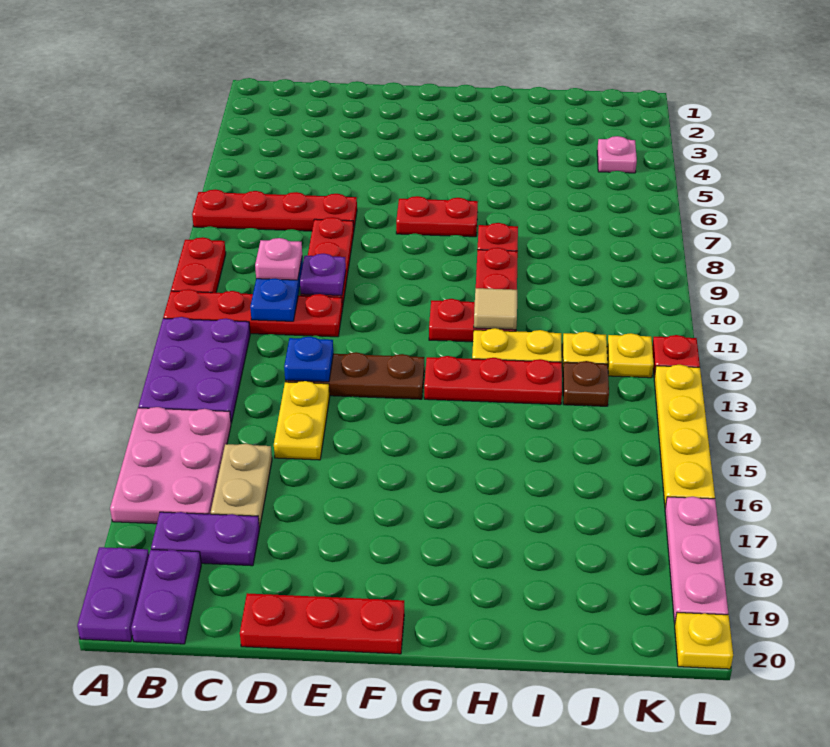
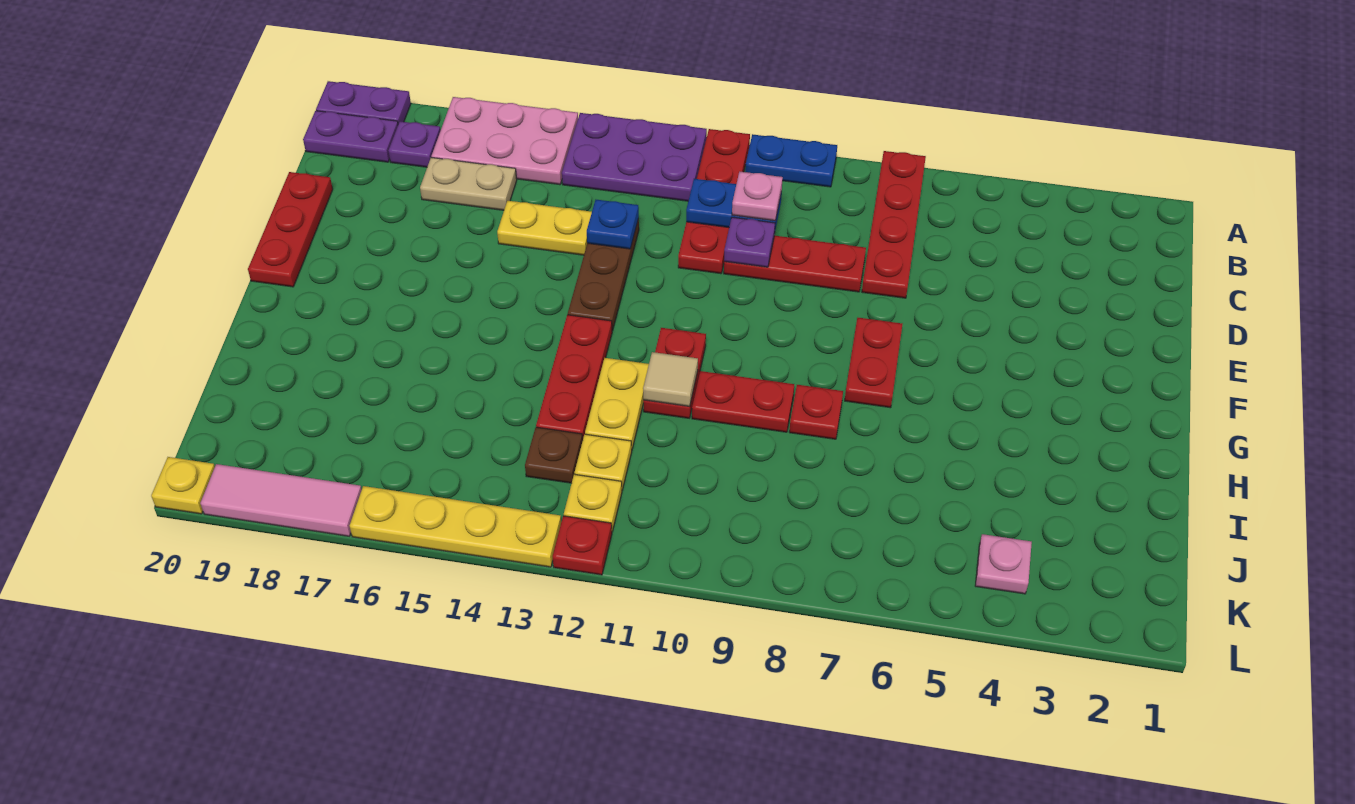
red plate A9:A10 level 1 -> blue plate A9:A10 level 1
purple plate B18:C18 level 1 -> purple plate B18 level 1
pink plate L17:L19 level 1 -> pink tile L17:L19 level 1

